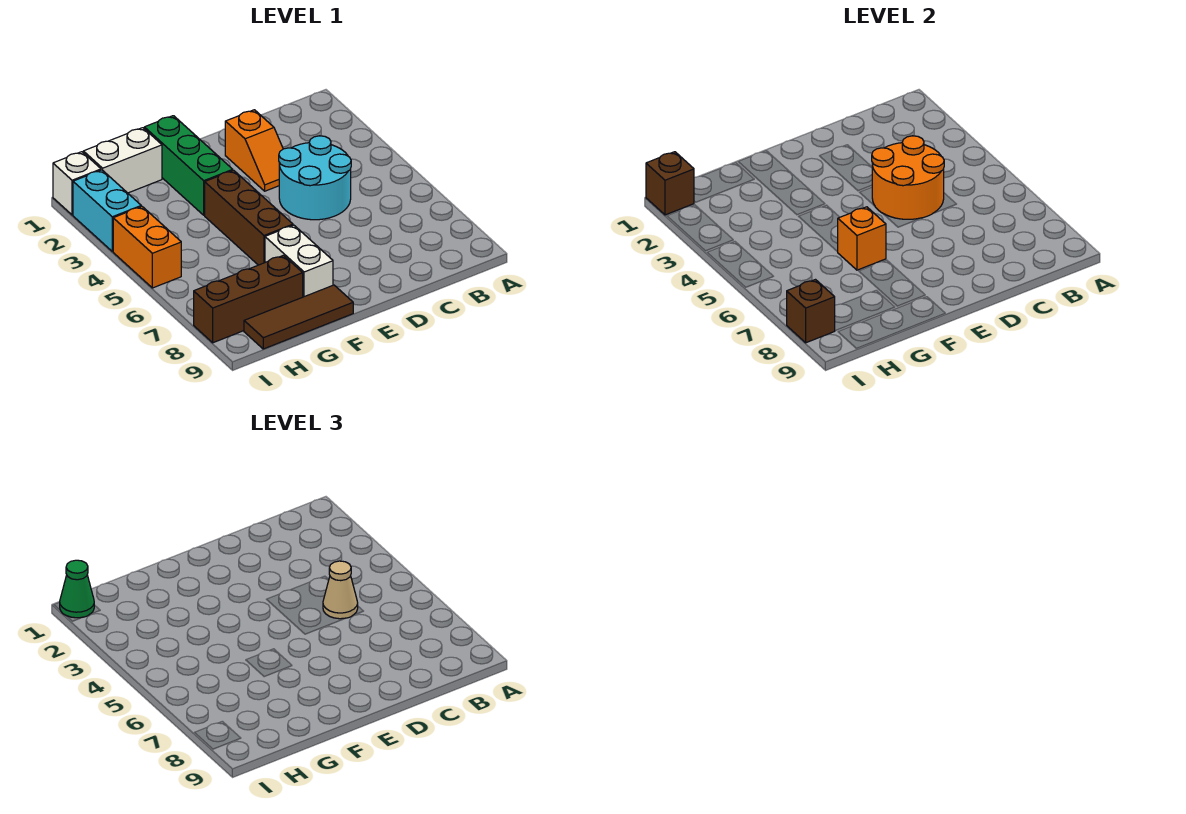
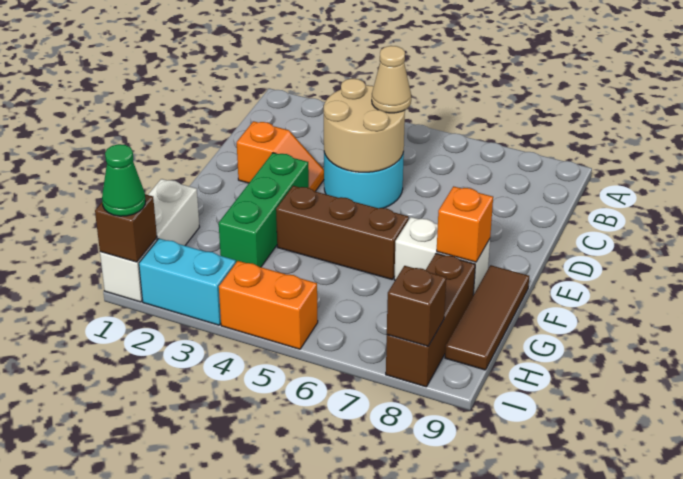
orange round brick C4:D5 level 2 -> tan round brick C4:D5 level 2
green brick F1:F3 level 1 -> green brick E3:G3 level 1
orange brick F6 level 2 -> orange brick F8 level 2

